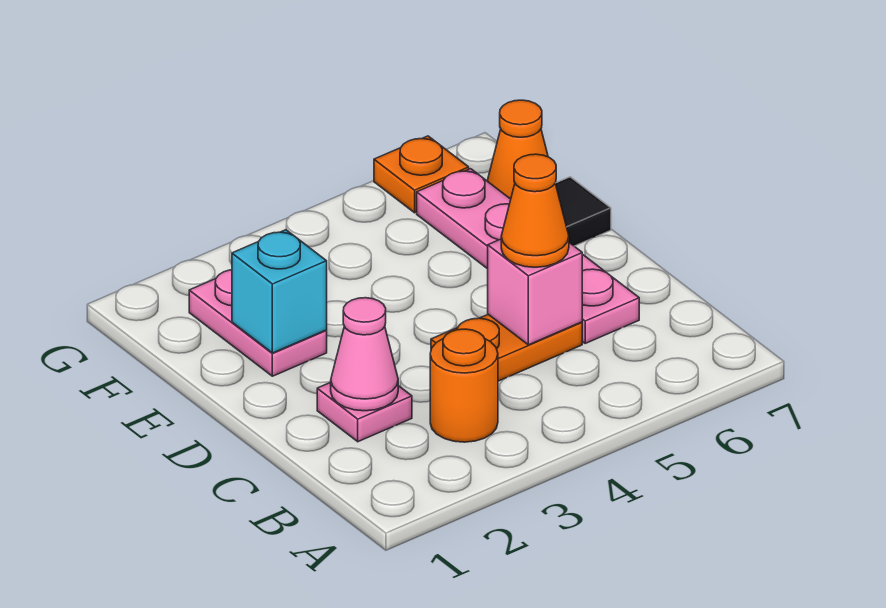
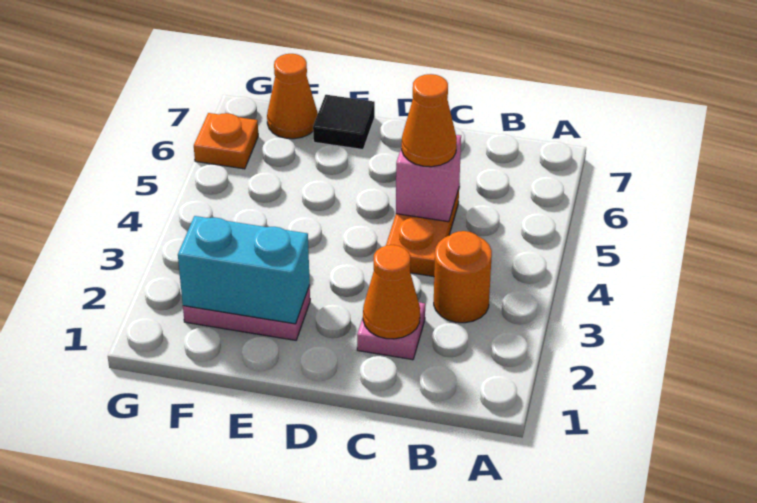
pink cone C2 level 2 -> orange cone C2 level 2
pink plate C6:F6 level 1 -> none
cyan brick E2 level 2 -> cyan brick E2:F2 level 2

